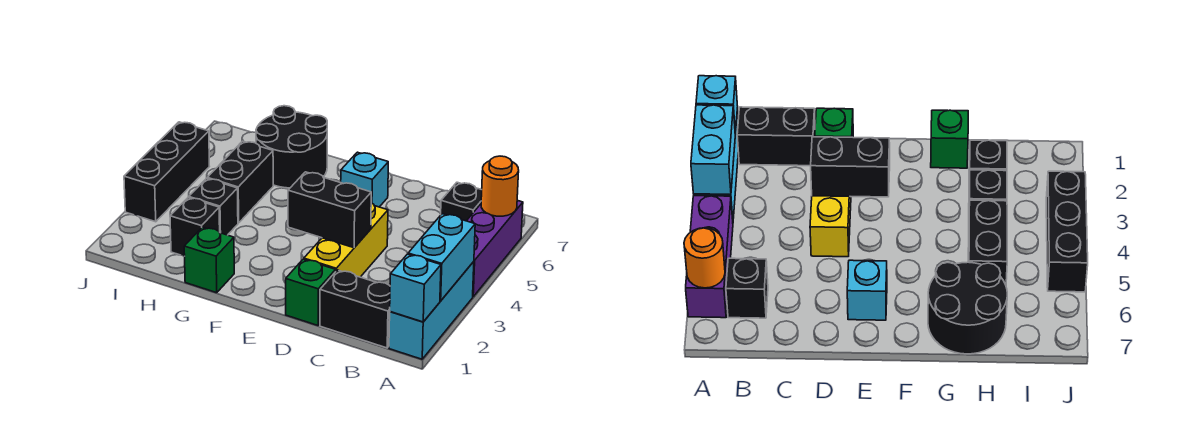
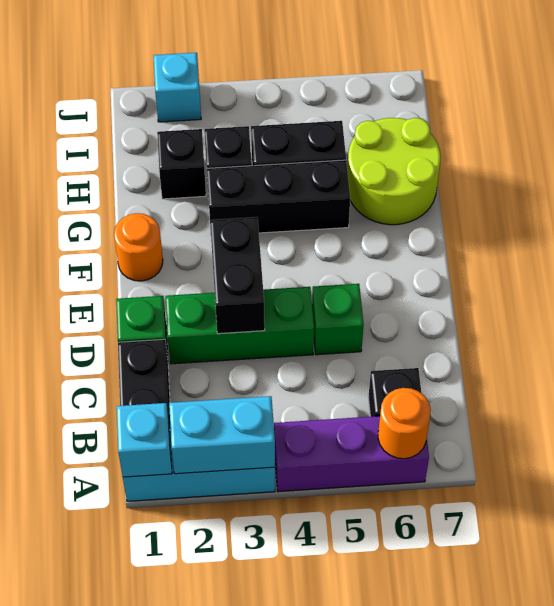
yellow brick D2:D4 level 1 -> green brick D2:D4 level 1
cyan brick E6 level 1 -> cyan brick J2 level 1
none -> orange round brick F1 level 1
green brick G1 level 1 -> green brick D5 level 1
black round brick G6:H7 level 1 -> lime round brick G6:H7 level 1
black brick J3:J5 level 1 -> black brick G3:G5 level 1

